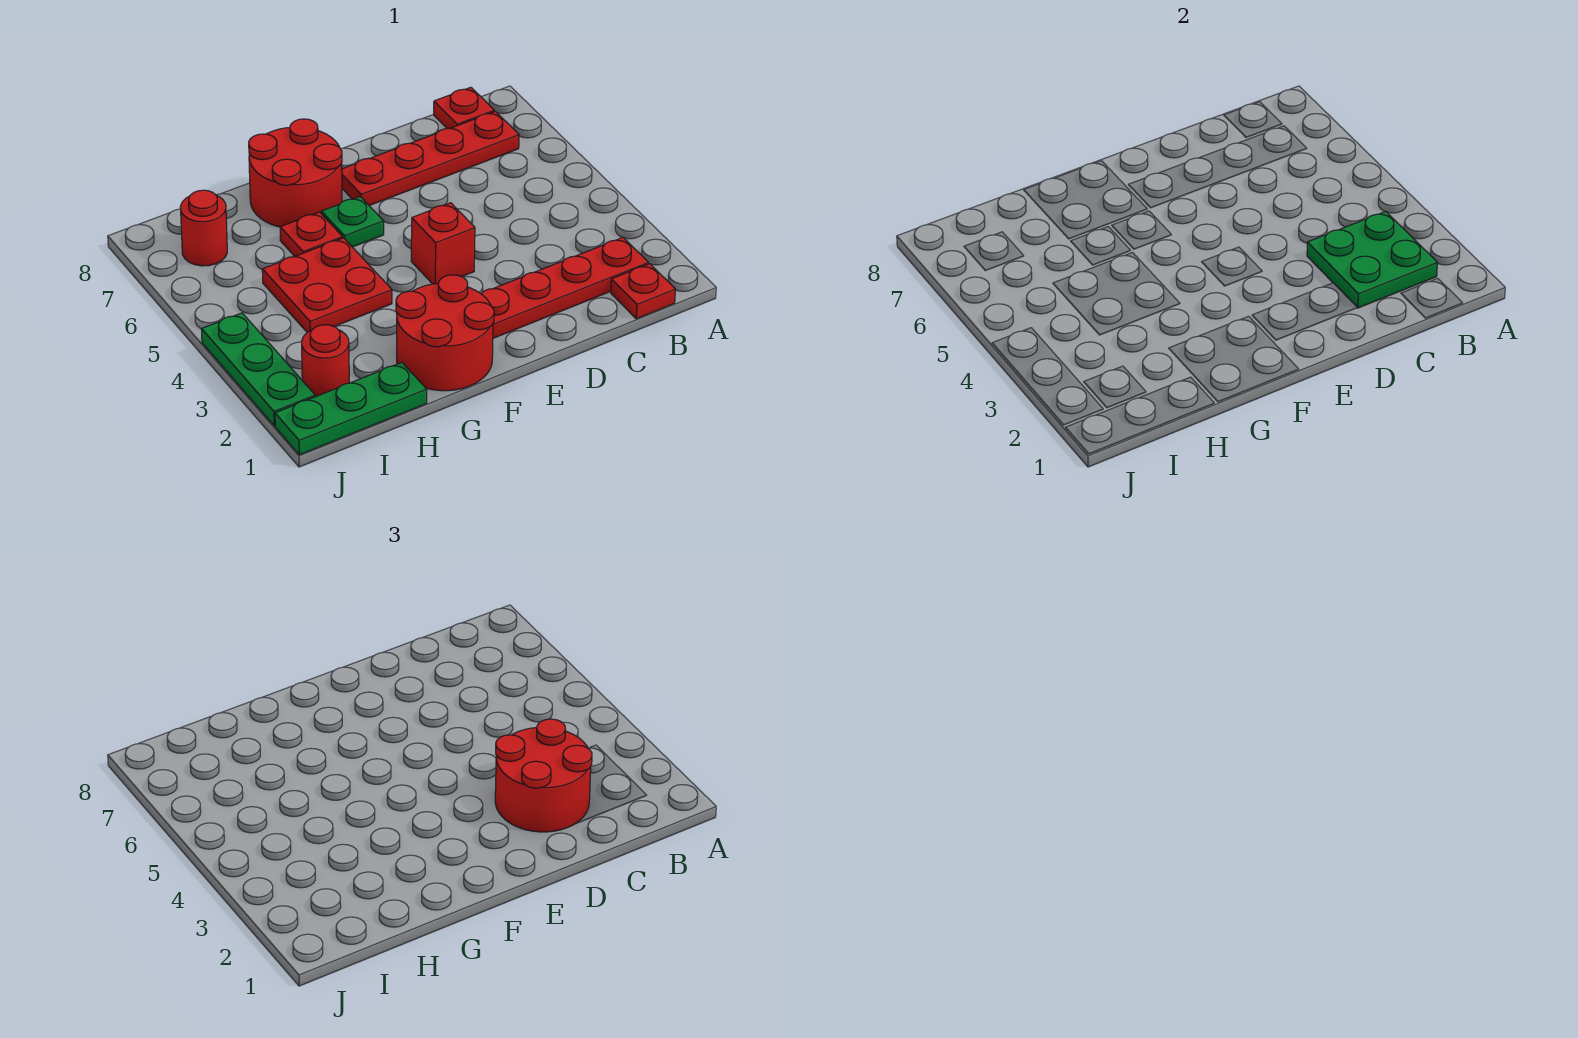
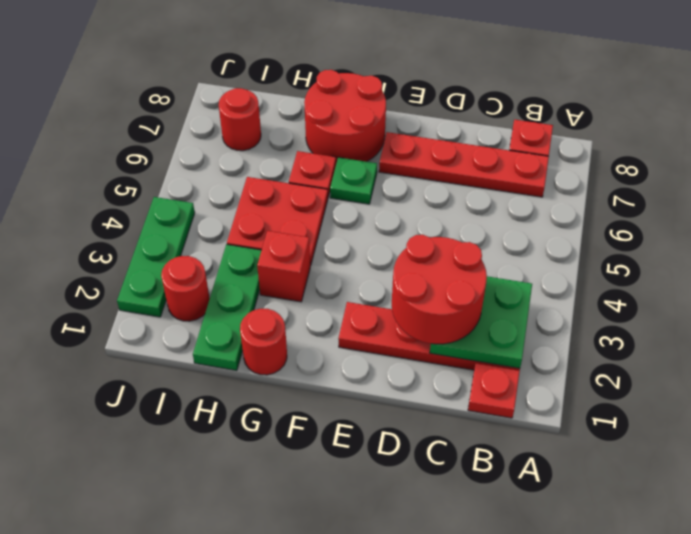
red brick E4 level 1 -> red brick G3 level 1
red round brick F1:G2 level 1 -> red round brick G1 level 1
green plate H1:J1 level 1 -> green plate H1:H3 level 1

